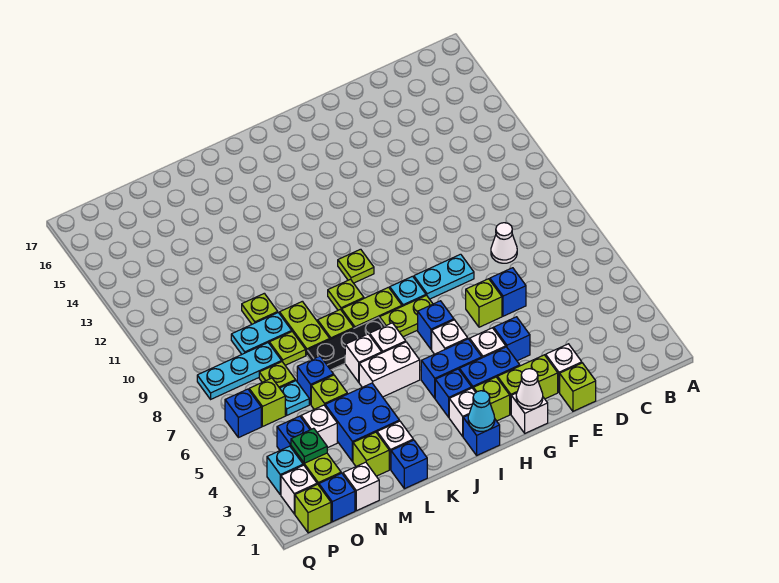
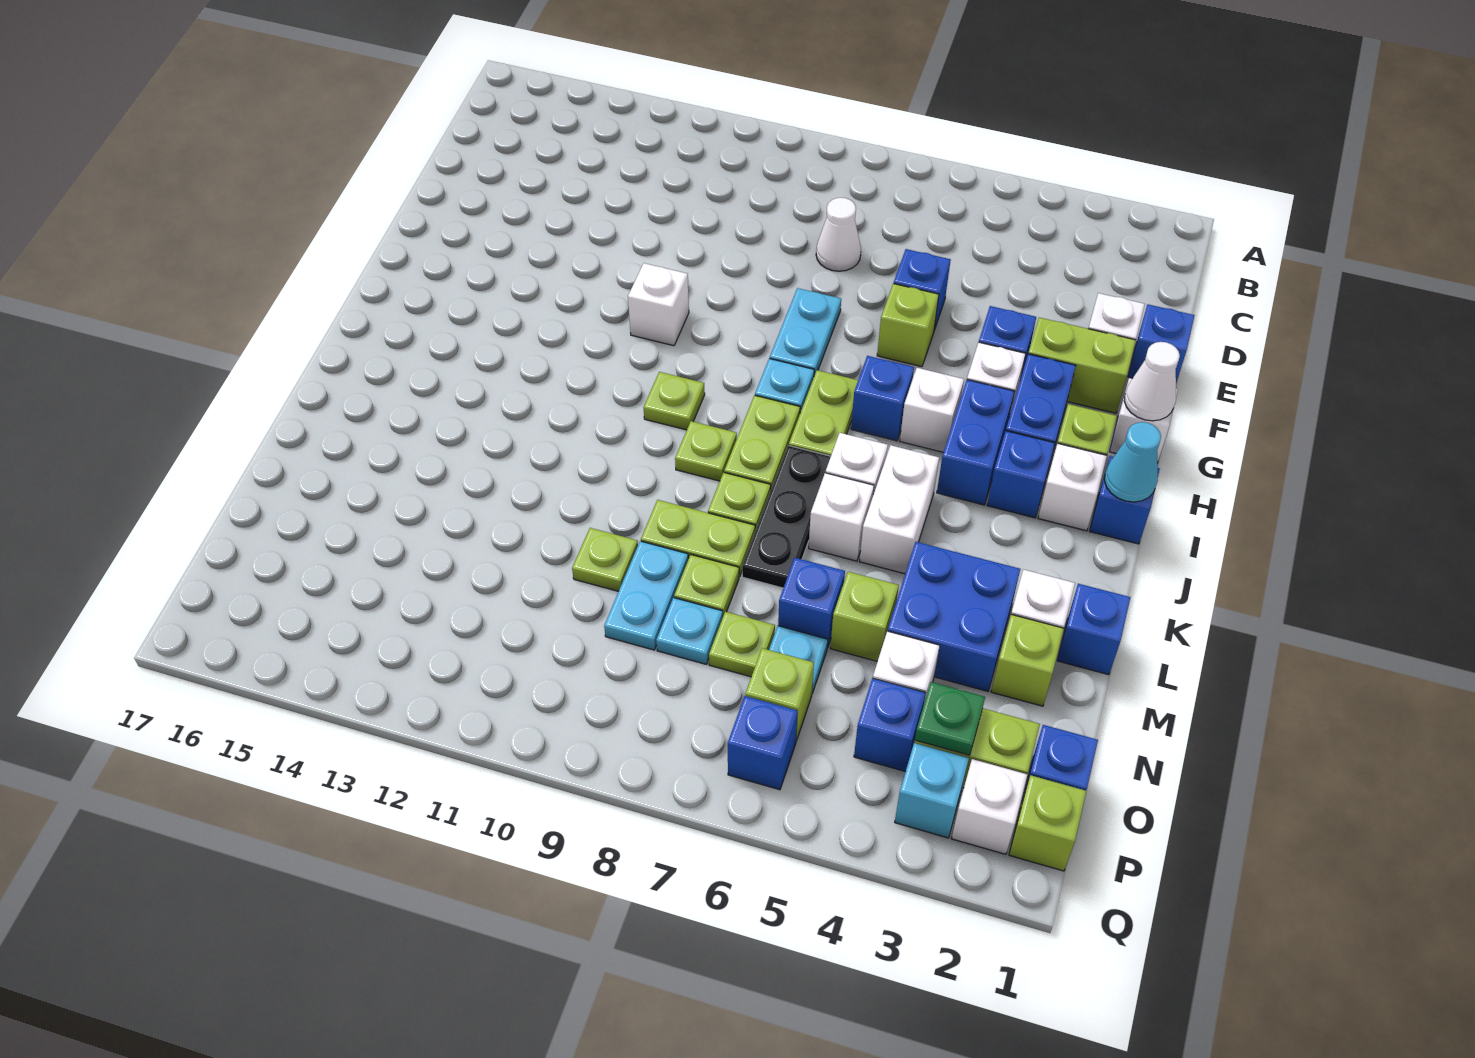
lime brick E1 level 1 -> blue brick E1 level 1
lime brick F2:G2 level 1 -> lime brick F2:F3 level 1
white brick N1 level 1 -> white brick G11 level 1
cyan plate N8:P8 level 1 -> cyan plate N8 level 1

